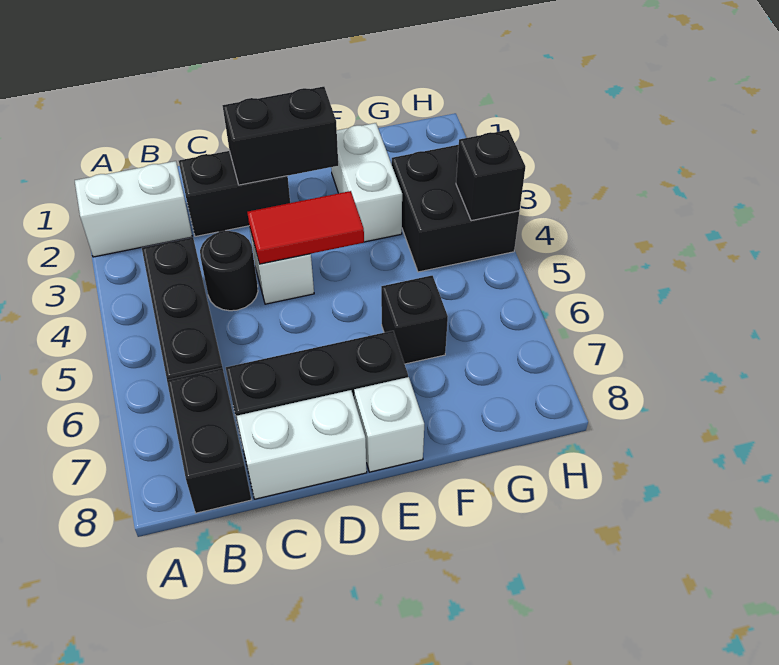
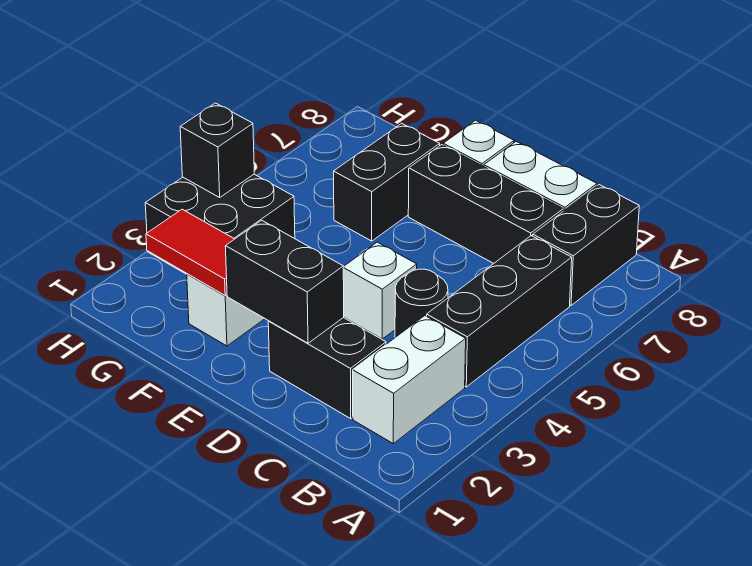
white brick A2:B2 level 1 -> white brick B2:B3 level 1
red tile D4:E4 level 2 -> red tile F2:G2 level 2
black brick F6 level 1 -> black brick F6:F7 level 1

